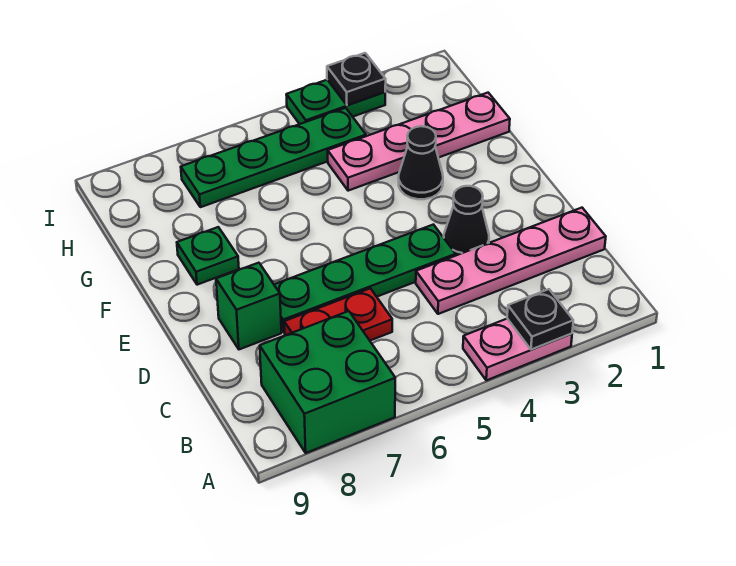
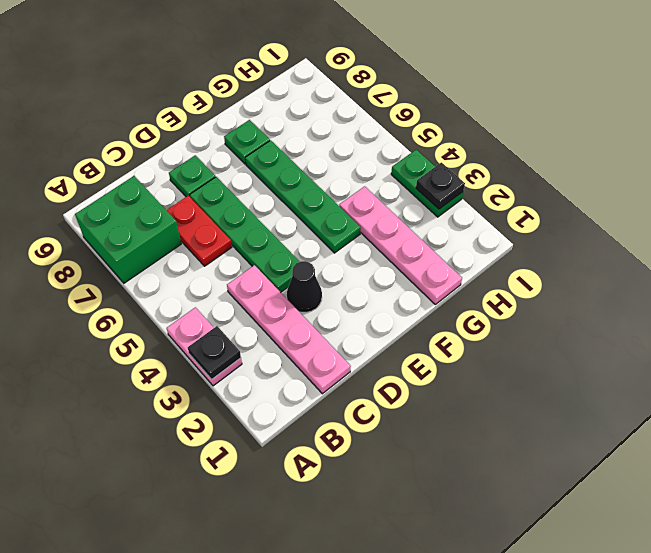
green brick D8 level 1 -> green plate D8 level 1
black cone F3 level 1 -> none
green plate H4:H7 level 1 -> green plate F4:F7 level 1

